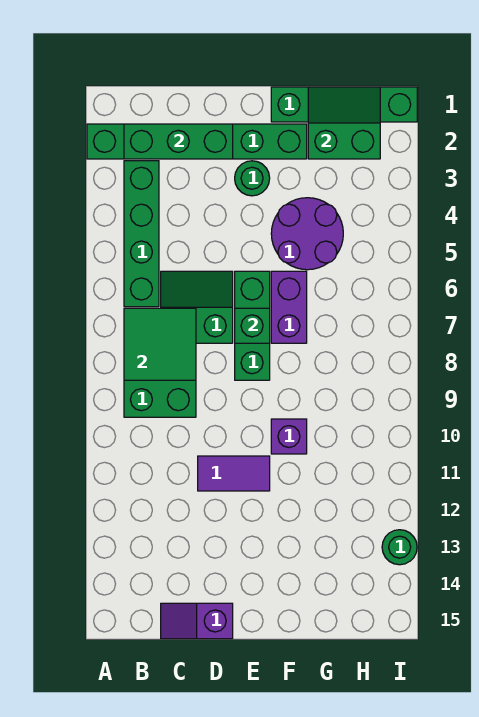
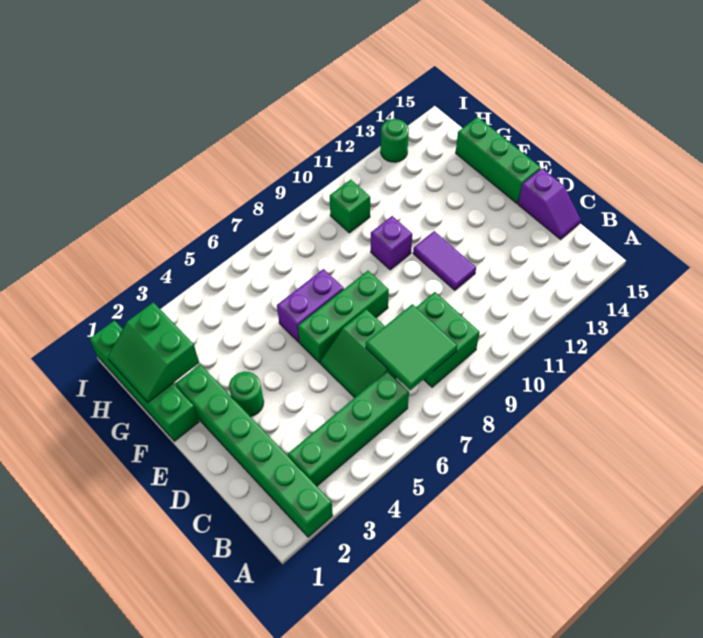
green brick B2:D2 level 2 -> green brick E15:G15 level 1
green brick E7 level 2 -> green brick H10 level 1
purple round brick F4:G5 level 1 -> none

